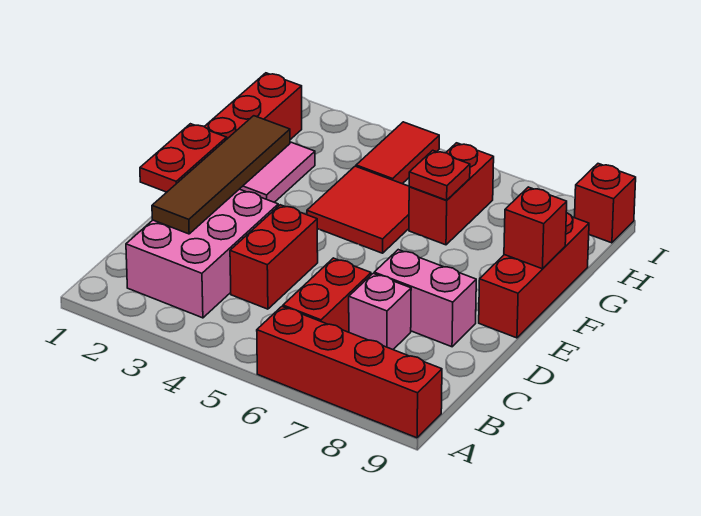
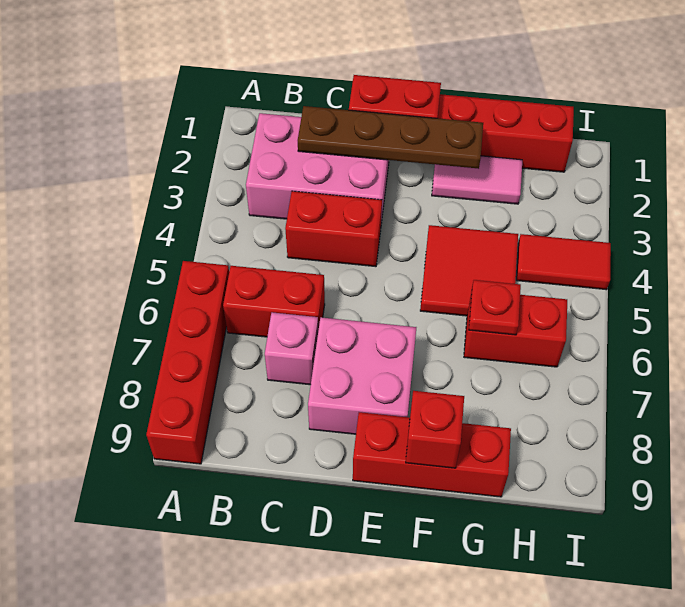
brown tile C2:F2 level 2 -> brown plate C2:F2 level 2
pink brick D7:D8 level 1 -> pink brick D7:E8 level 1
red brick I9 level 1 -> none

